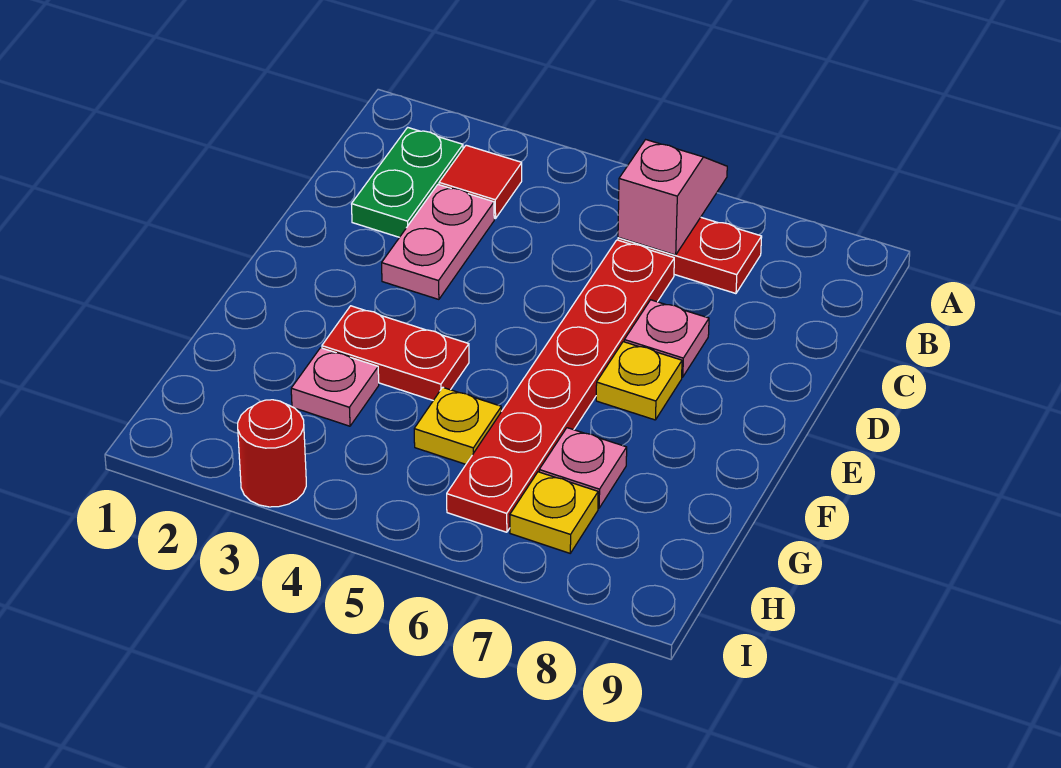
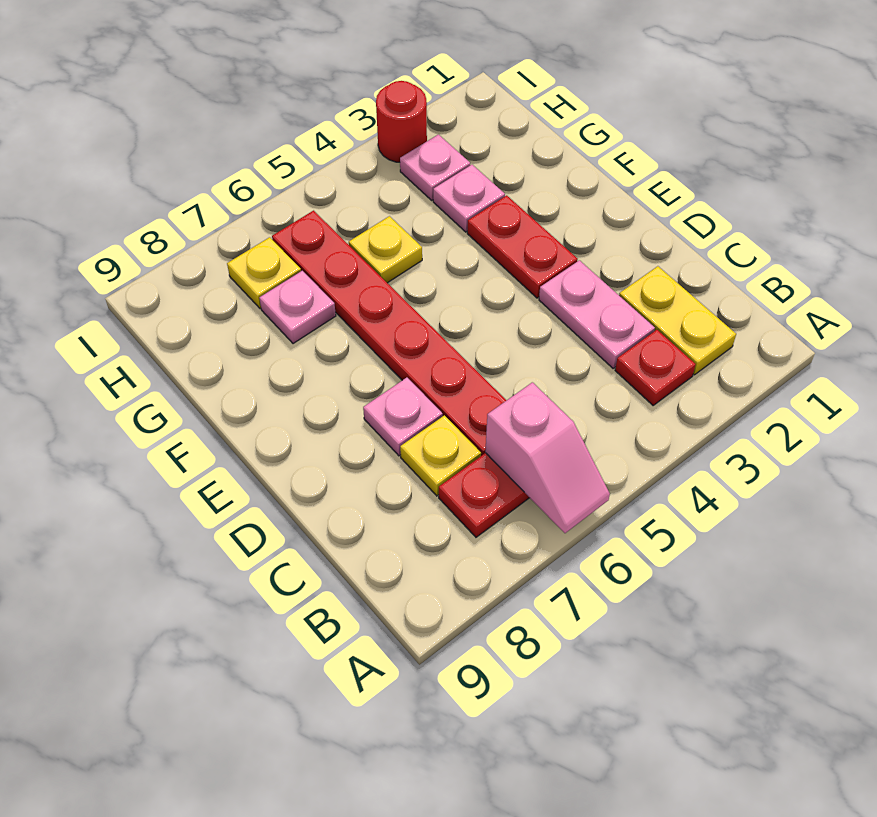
green plate B2:C2 level 1 -> yellow plate B2:C2 level 1
red tile B3 level 1 -> red plate B3 level 1
yellow plate E7 level 1 -> yellow plate C7 level 1
red plate F3:F4 level 1 -> red plate E3:F3 level 1
none -> pink plate H3 level 1

